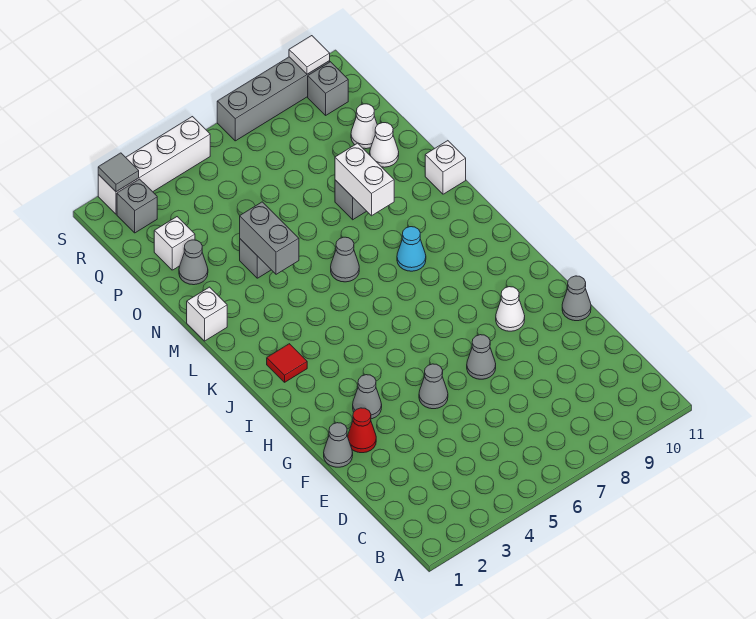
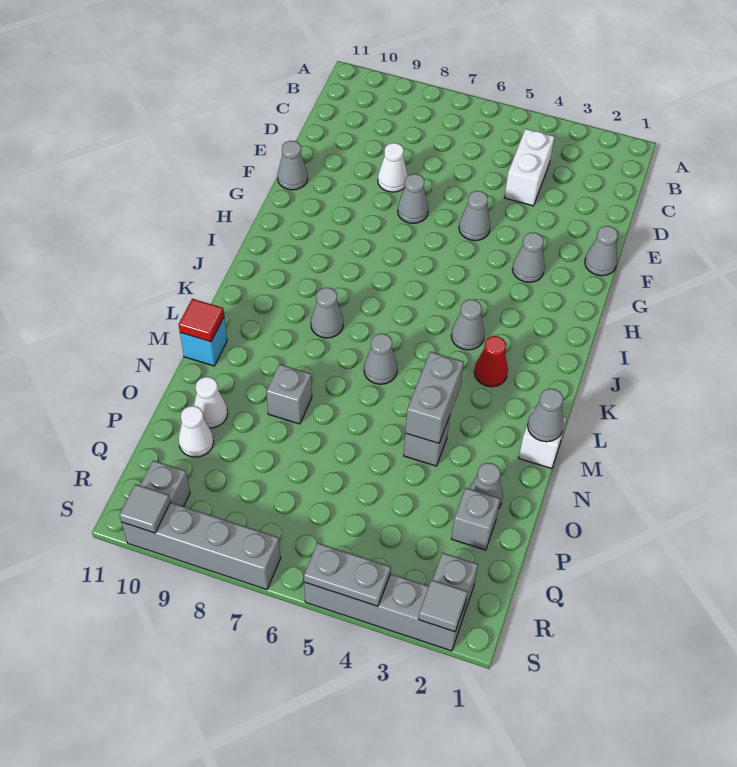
red cone F2 level 1 -> red cone K3 level 1
white cone G9 level 1 -> white cone E8 level 1
red tile J2 level 1 -> red tile M11 level 2
none -> grey cone J4 level 1
cyan cone K8 level 1 -> grey cone K8 level 1
none -> grey cone M1 level 2
white brick M8:N8 level 2 -> white brick C4:D4 level 1
white brick M11 level 1 -> cyan brick M11 level 1
white brick P2 level 1 -> grey brick P2 level 1
white brick S2:S5 level 1 -> grey brick S2:S5 level 1
none -> grey plate S4:S5 level 2
white tile S10 level 2 -> grey tile S10 level 2

